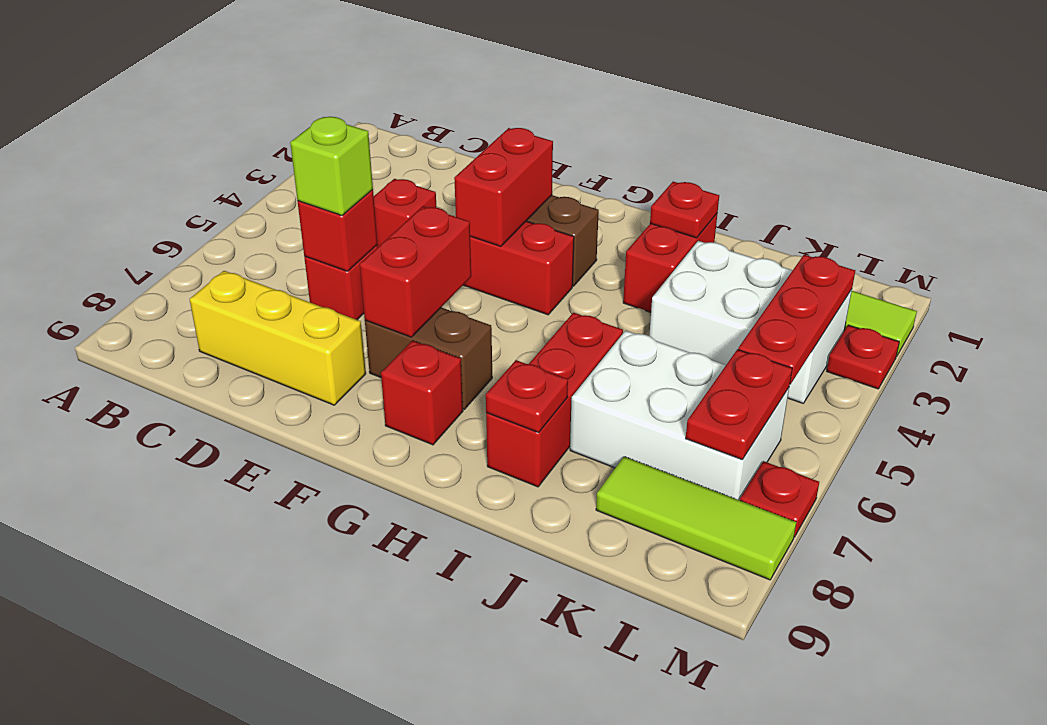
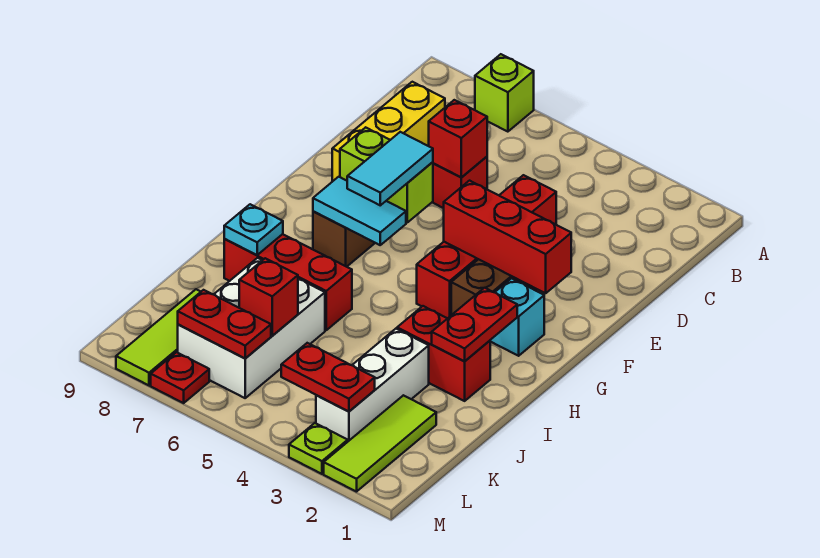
lime brick D6 level 3 -> lime brick A7 level 1
red brick F3:F4 level 2 -> red brick F2:F4 level 2
red brick F6:F7 level 2 -> lime brick F6:F7 level 2
none -> cyan tile F6:G6 level 3
none -> cyan brick G2 level 1
none -> cyan tile G6:G7 level 2
red brick G8 level 1 -> red brick K6 level 2
red plate I2 level 2 -> red plate H2:I2 level 2
red plate I8 level 2 -> cyan plate I8 level 2
white brick J3:L4 level 1 -> white brick J3:L3 level 1
red plate L3:L5 level 2 -> red plate L3:L4 level 2
red plate M3 level 1 -> lime plate M3 level 1

